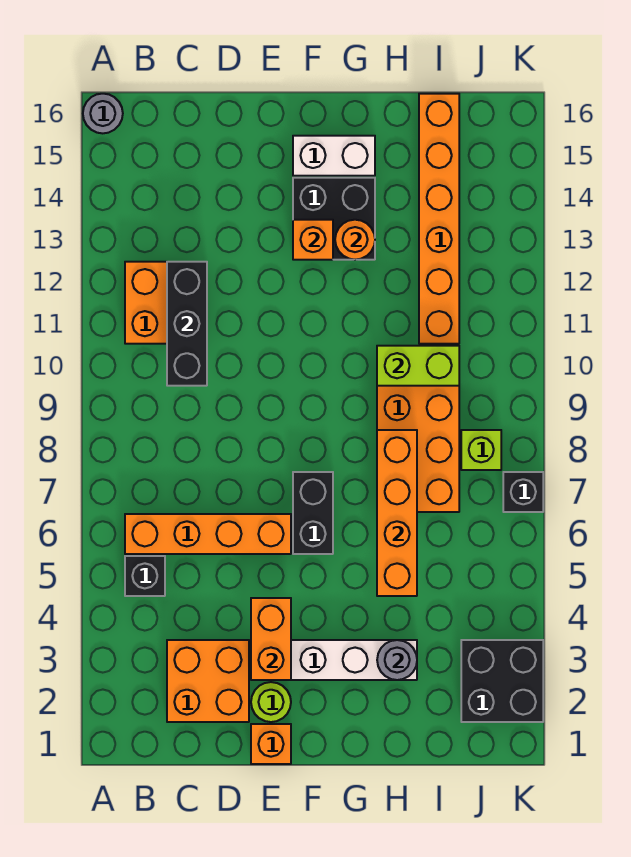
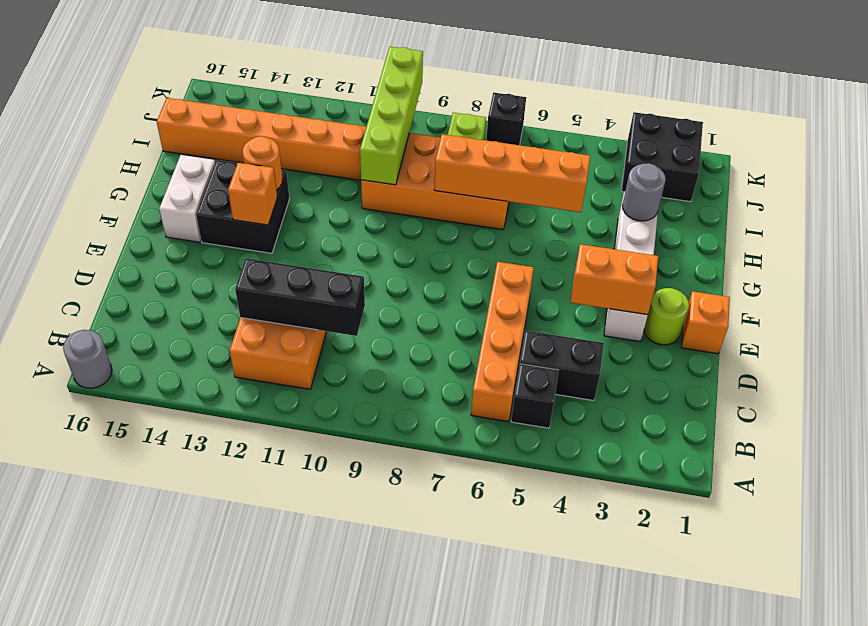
orange brick C2:D3 level 1 -> none
black brick F6:F7 level 1 -> black brick C4:C5 level 1
lime brick H10:I10 level 2 -> lime brick H10:K10 level 2

